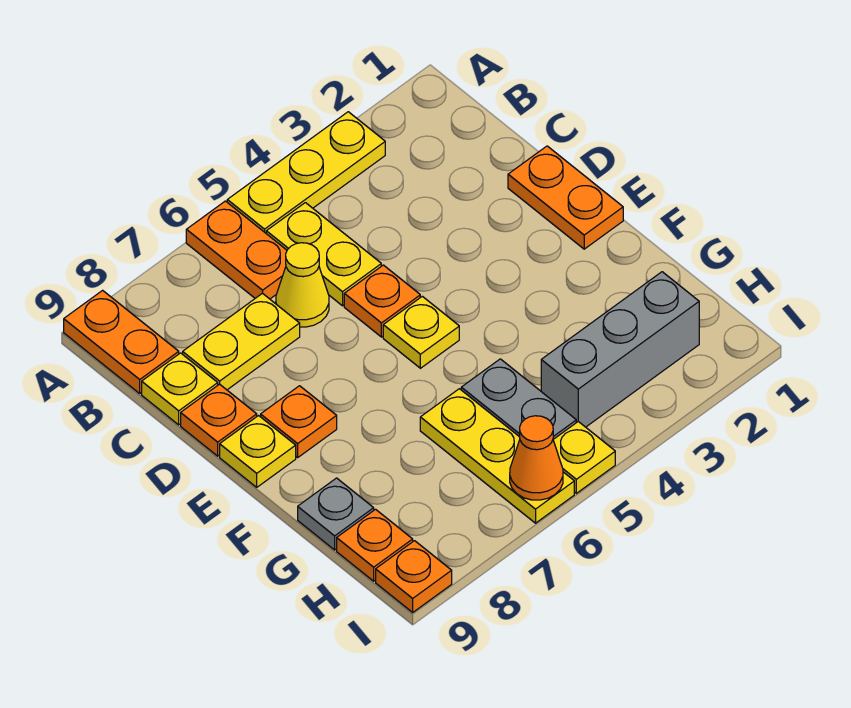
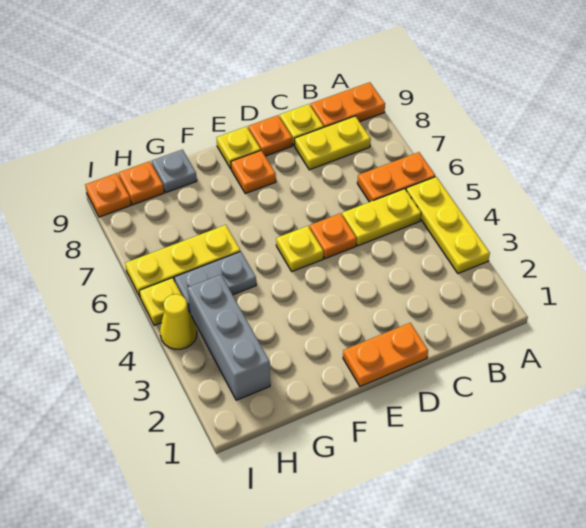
yellow cone C6 level 1 -> yellow cone I4 level 1
yellow plate C7:C8 level 1 -> yellow plate B8:C8 level 1
orange cone I6 level 2 -> none

